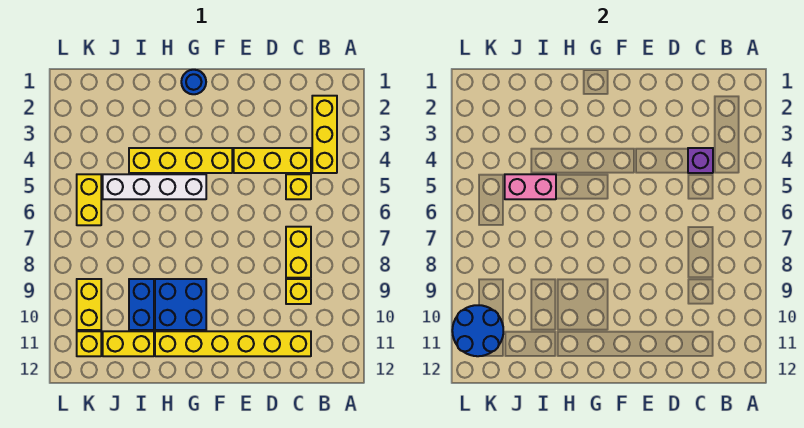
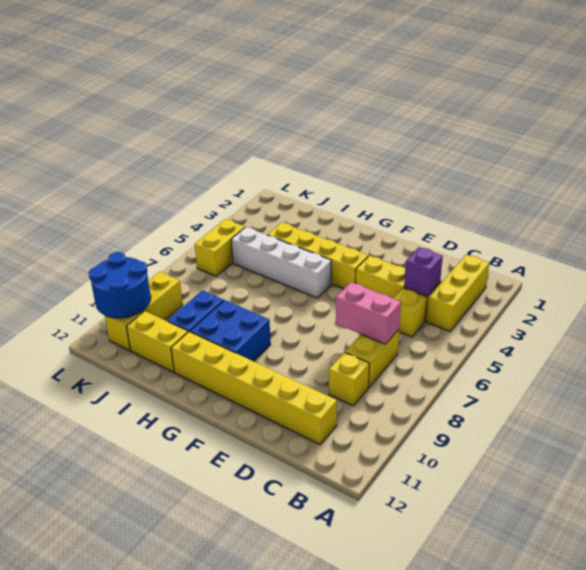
blue round brick G1 level 1 -> none
pink brick I5:J5 level 2 -> pink brick C7:D7 level 2

